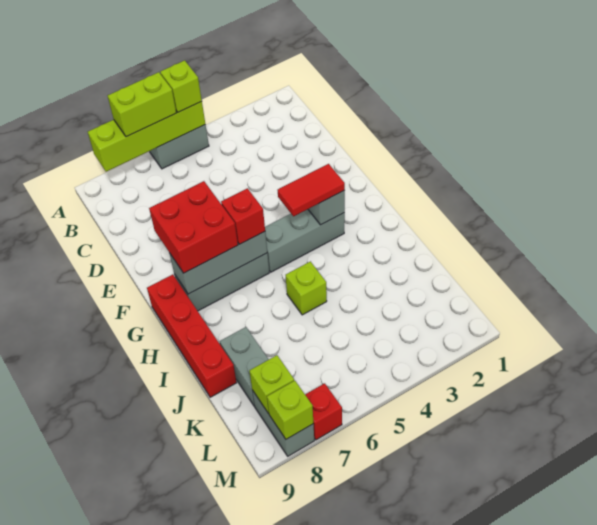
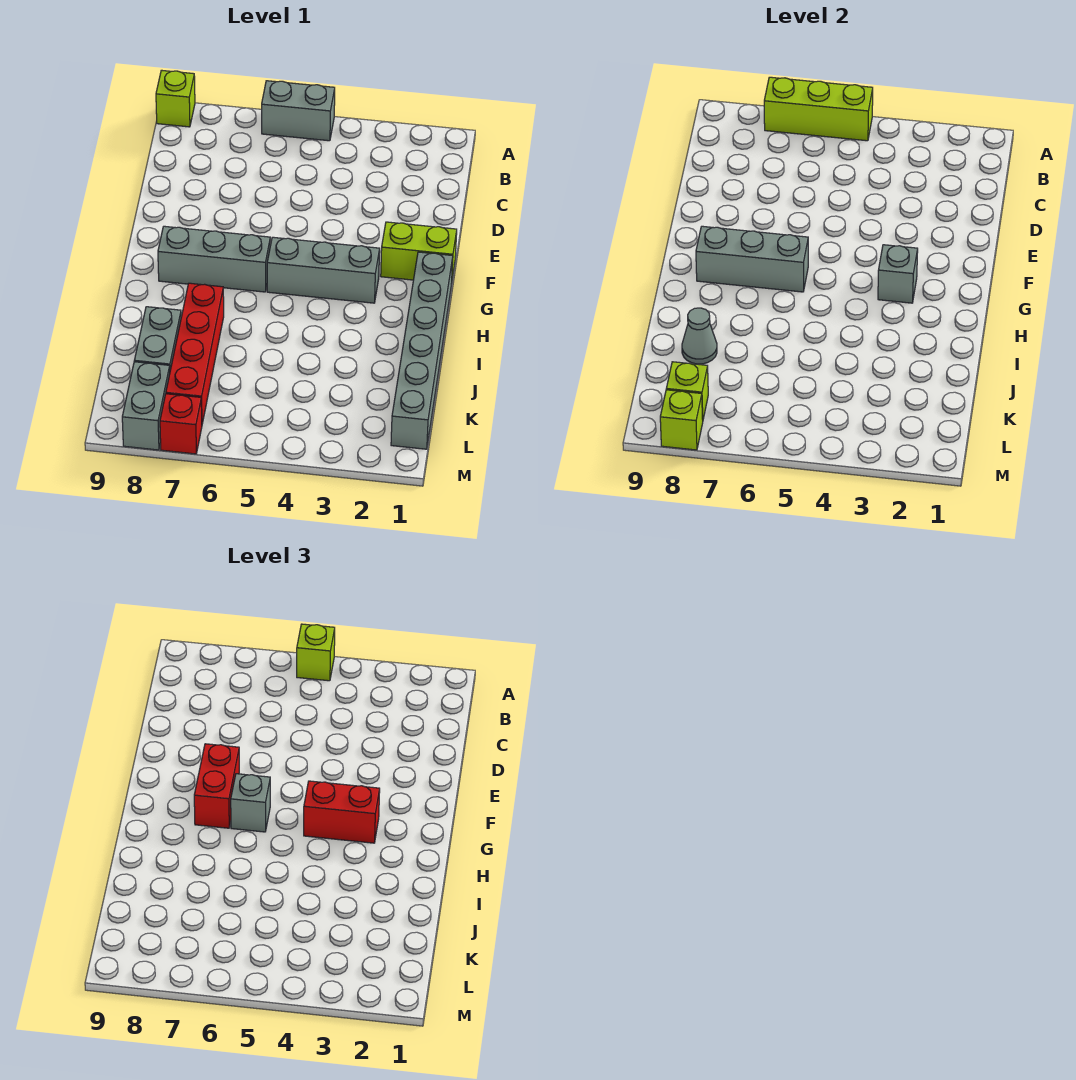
lime brick A5:A8 level 2 -> lime brick A5:A7 level 2
lime brick A6:A7 level 3 -> lime brick F1:F2 level 1
red brick F7:G8 level 3 -> red brick F7:G7 level 3
none -> grey brick G1:L1 level 1
red tile G3:G4 level 3 -> red brick G3:G4 level 3
red brick G6 level 3 -> grey brick G6 level 3
red brick G9:J9 level 1 -> red brick I7:L7 level 1
lime brick I5 level 1 -> lime brick A9 level 1
none -> grey cone J8 level 2

